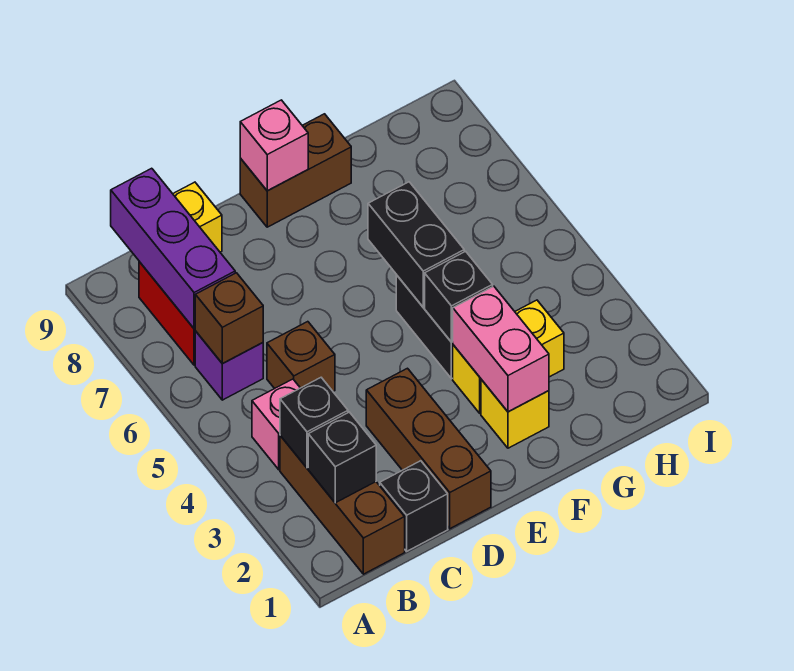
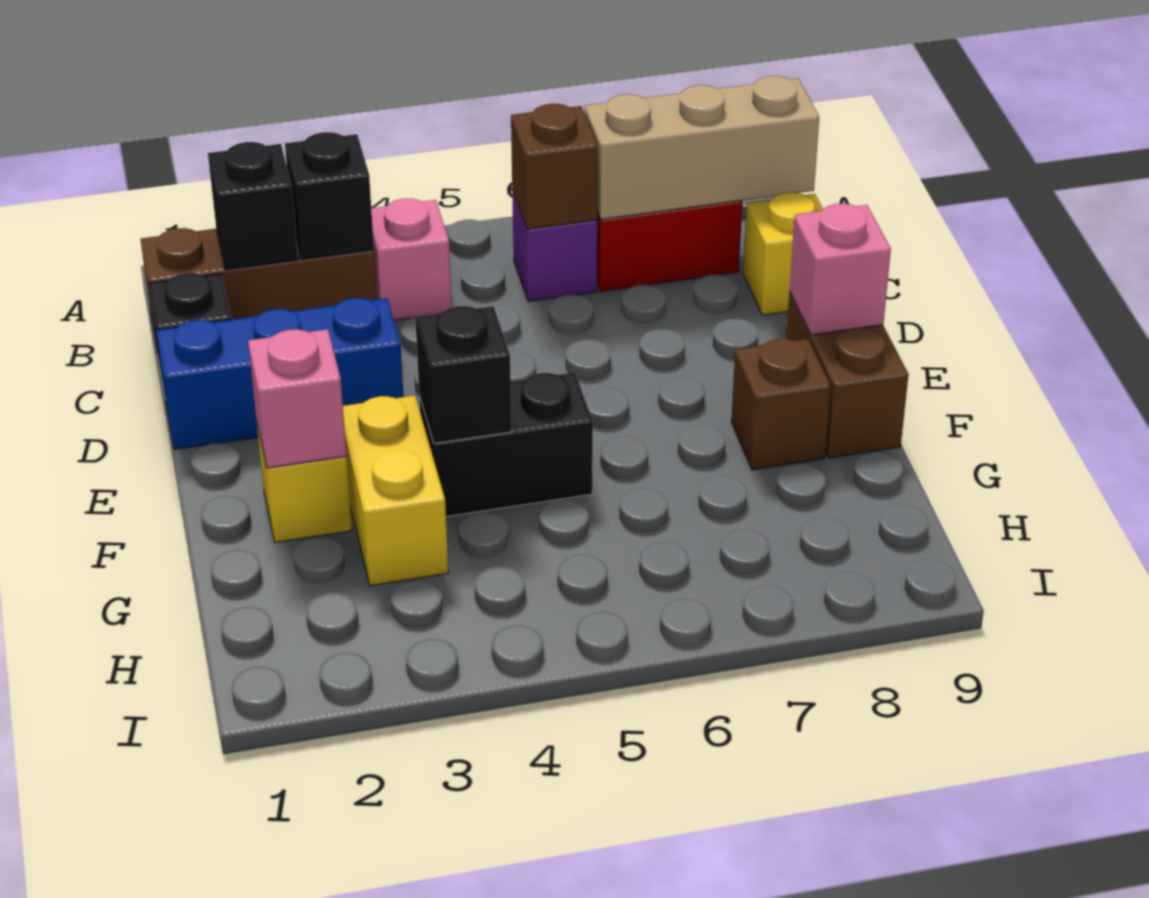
purple brick B7:B9 level 2 -> tan brick B7:B9 level 2
brown brick C5 level 1 -> brown brick F8 level 1
brown brick D1:D3 level 1 -> blue brick D1:D3 level 1
pink brick F2:F3 level 2 -> pink brick F2 level 2
black brick F5:F6 level 2 -> none

